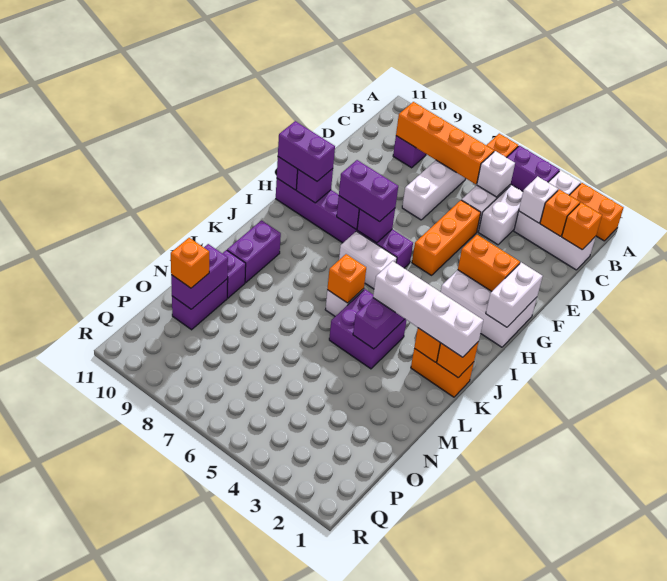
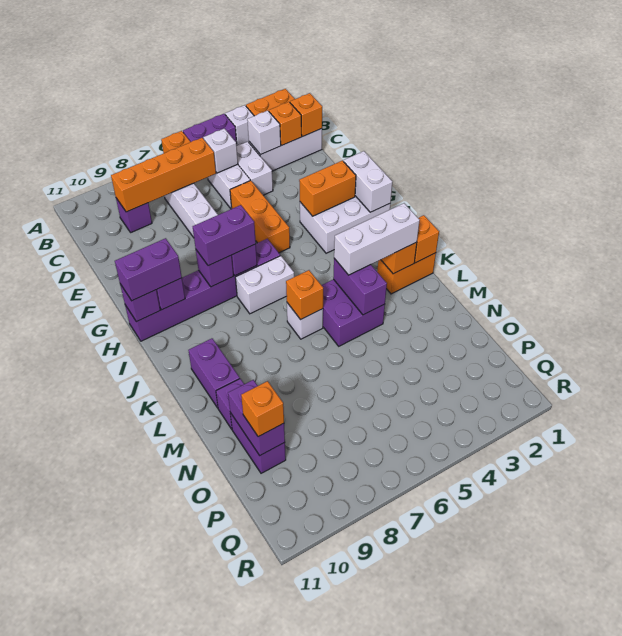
white brick K1:K4 level 3 -> white brick K2:K4 level 3

